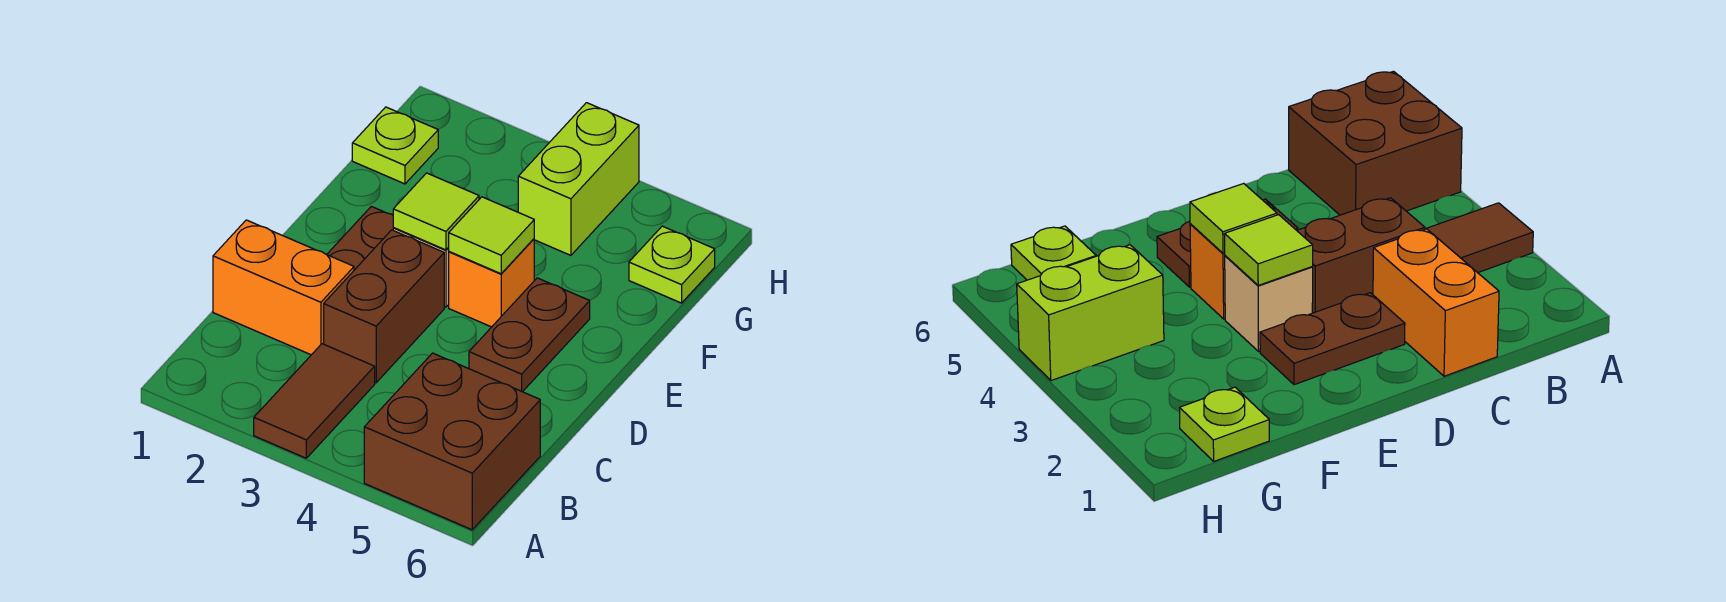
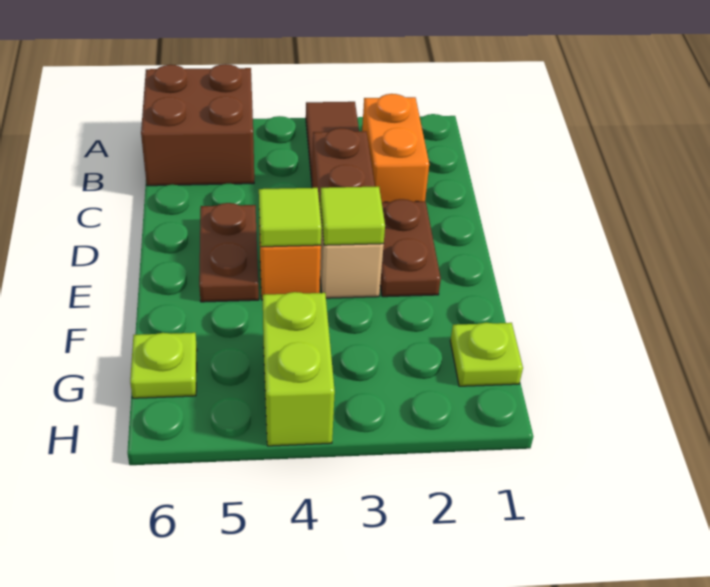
orange brick C1:C2 level 1 -> orange brick B2:C2 level 1

